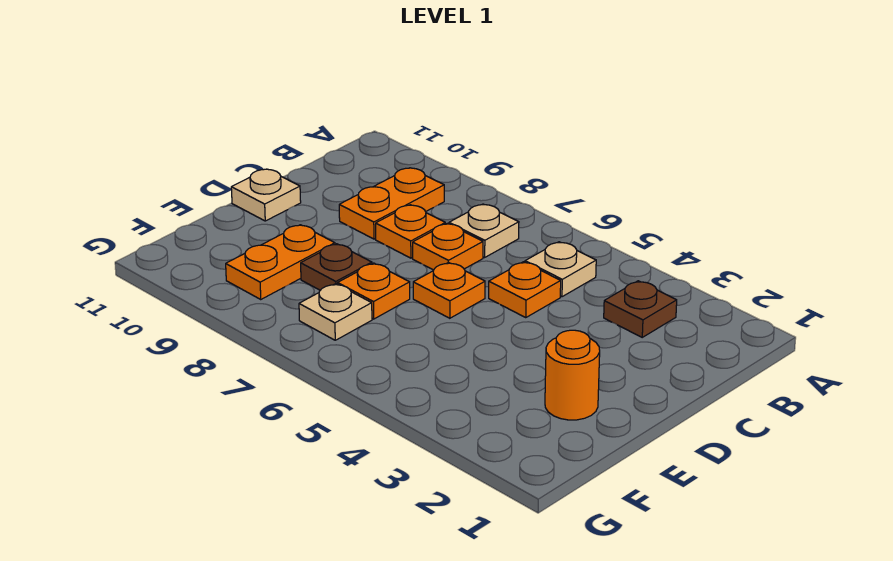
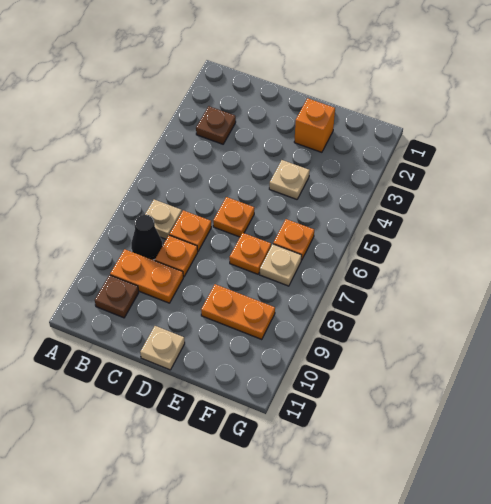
tan plate B5 level 1 -> tan plate E4 level 1
none -> black cone B8 level 1
orange plate C5 level 1 -> orange plate F6 level 1
orange round brick E2 level 1 -> orange brick E2 level 1
brown plate E8 level 1 -> brown plate B10 level 1

